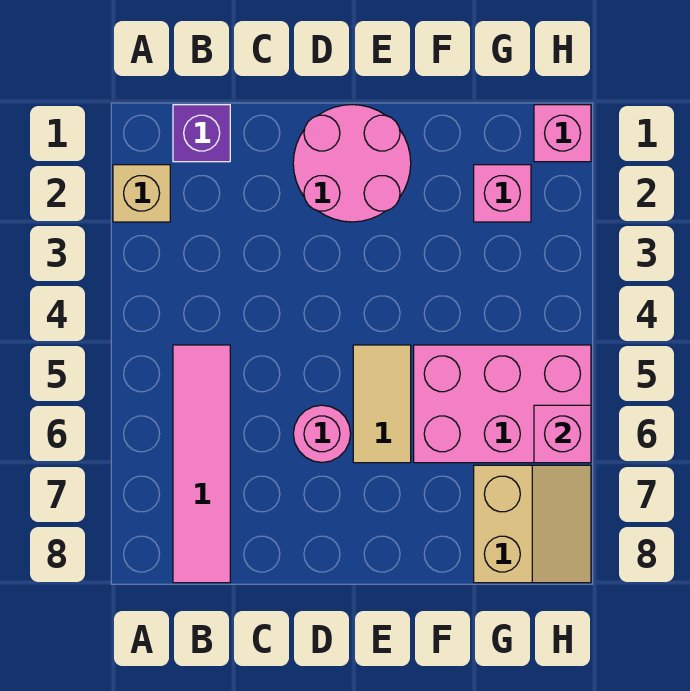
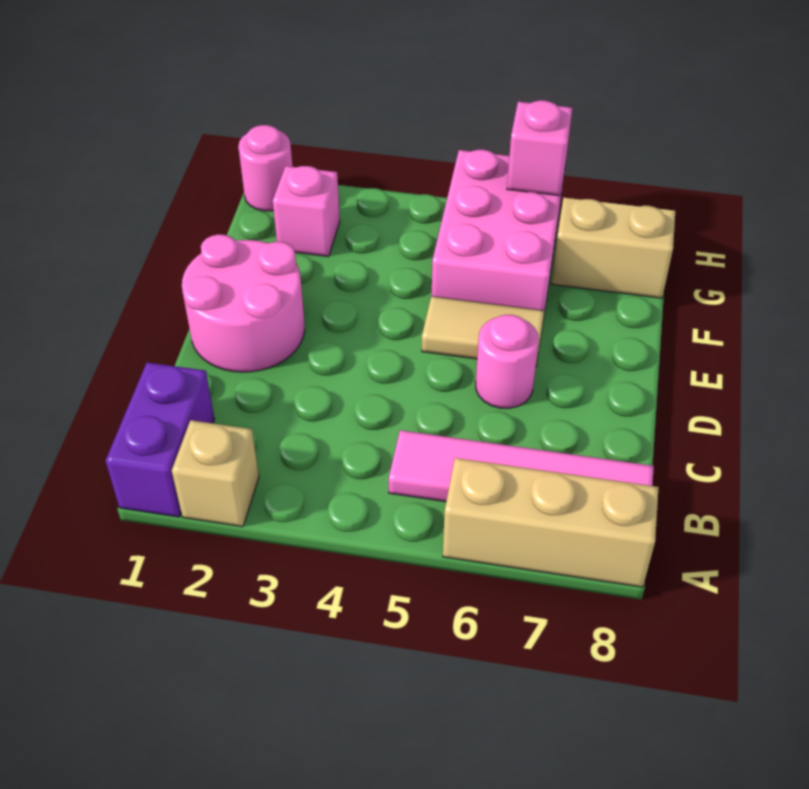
none -> tan brick A6:A8 level 1
purple brick B1 level 1 -> purple brick A1:B1 level 1
pink brick H1 level 1 -> pink round brick H1 level 1

